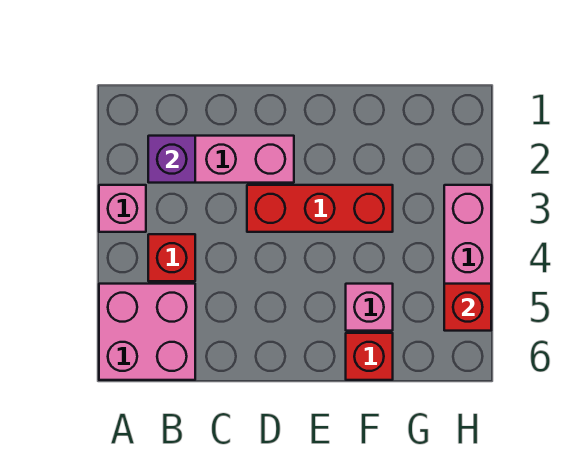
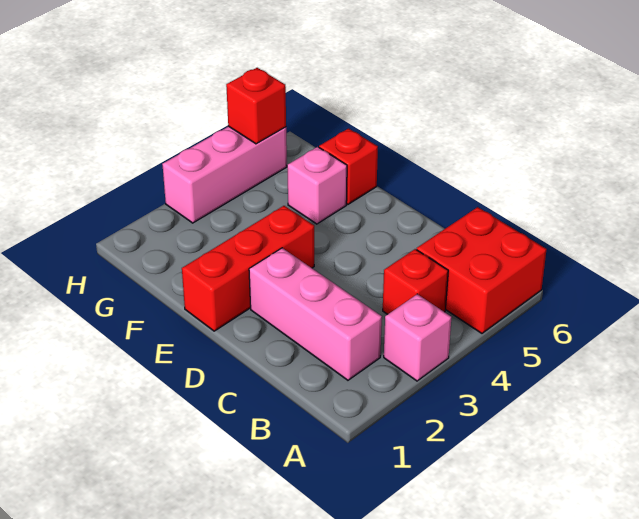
pink brick A5:B6 level 1 -> red brick A5:B6 level 1
purple brick B2 level 2 -> none
red brick D3:F3 level 1 -> red brick E1:E3 level 1

